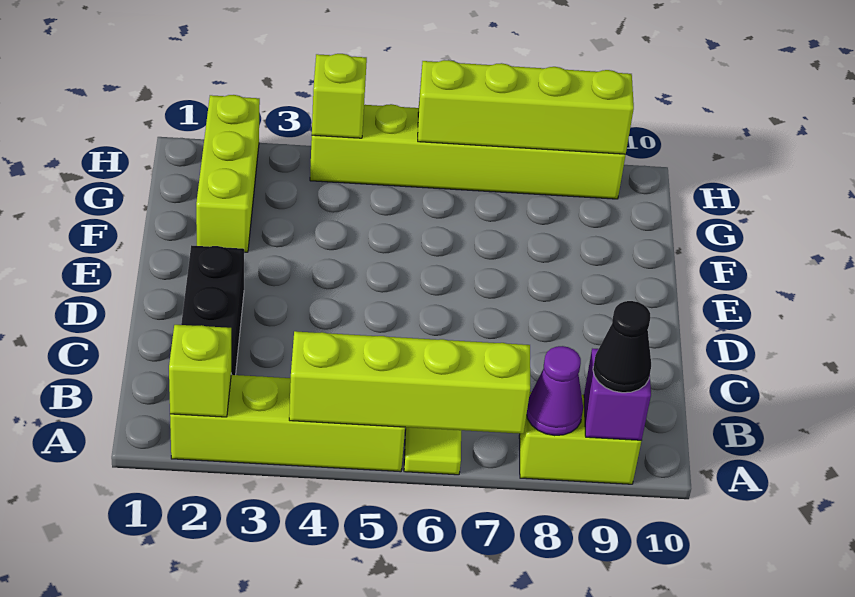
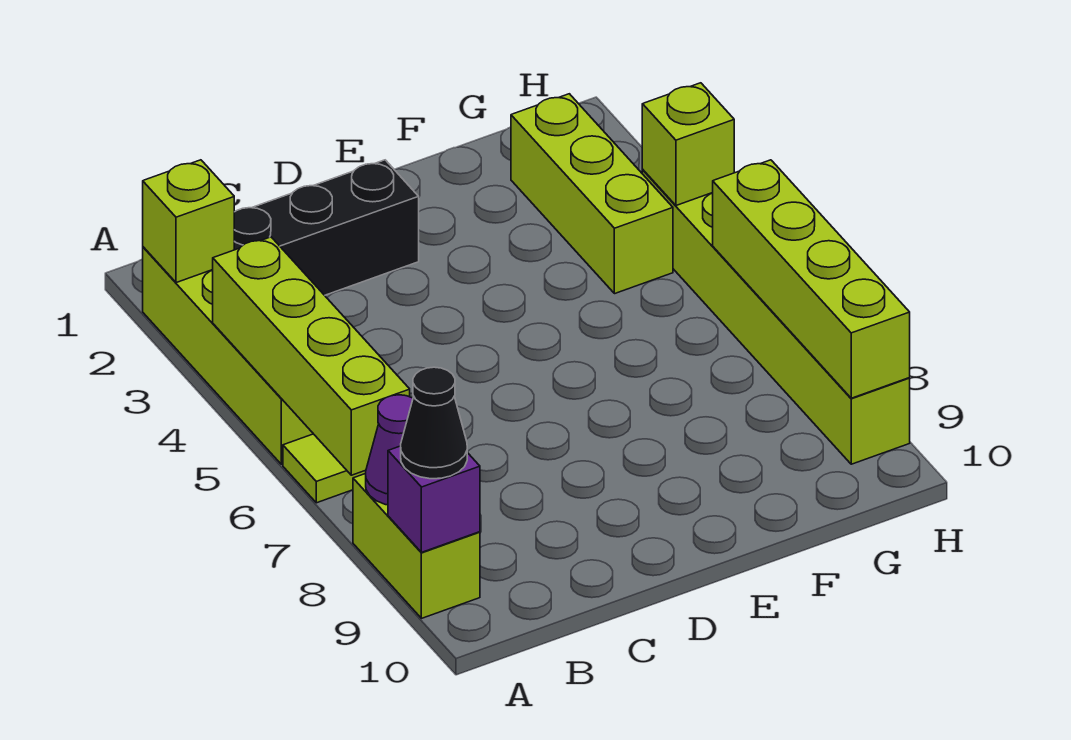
lime brick F2:H2 level 1 -> lime brick G2:G4 level 1

